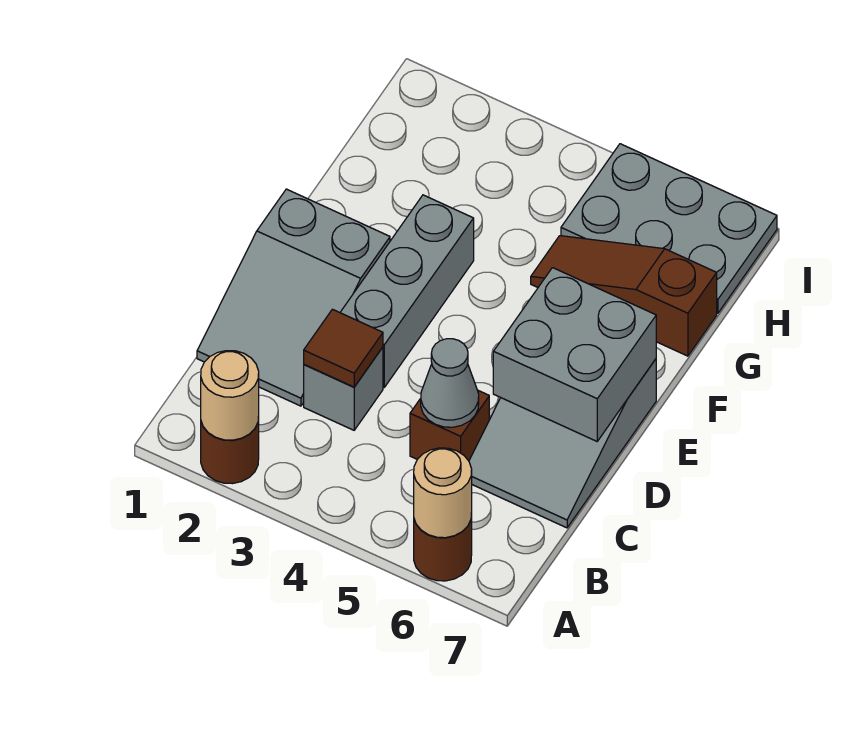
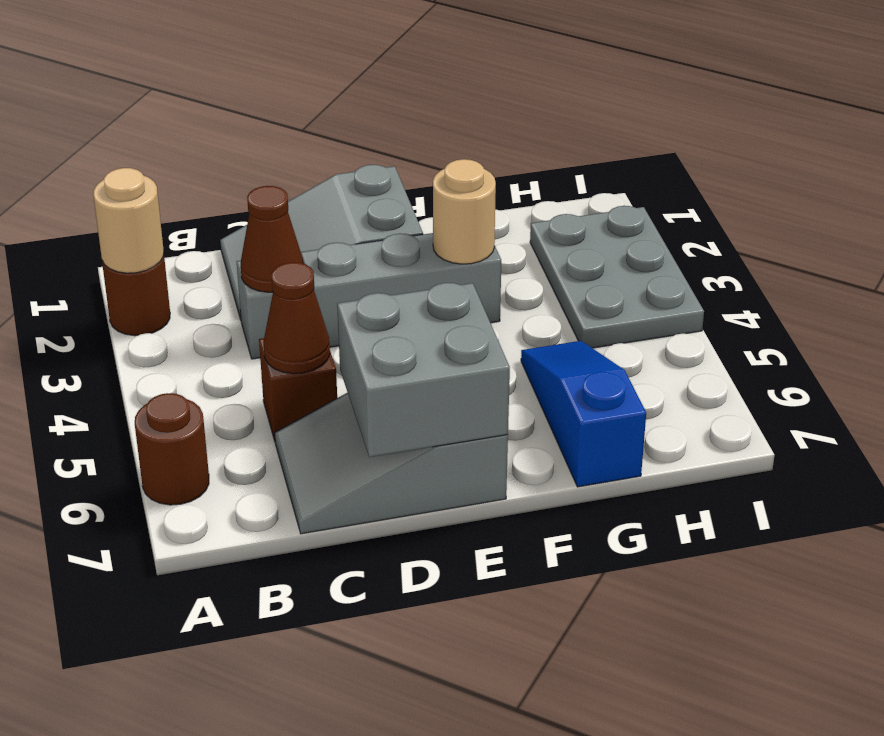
tan round brick A6 level 2 -> tan round brick F3 level 2
brown tile C3 level 2 -> brown cone C3 level 2
grey cone C5 level 2 -> brown cone C5 level 2
brown slope G5:G7 level 1 top 7 -> blue slope G5:G7 level 1 top 7
grey plate H5:I7 level 1 -> grey plate H2:I4 level 1

